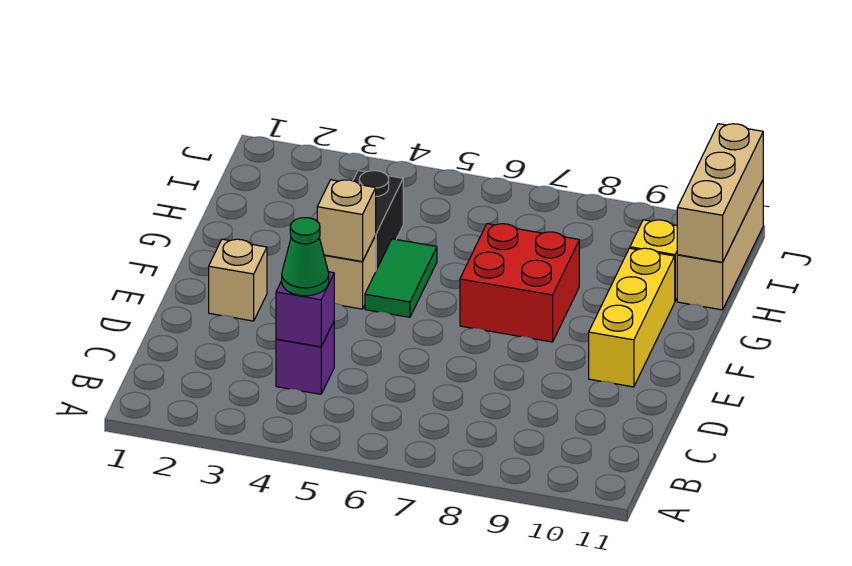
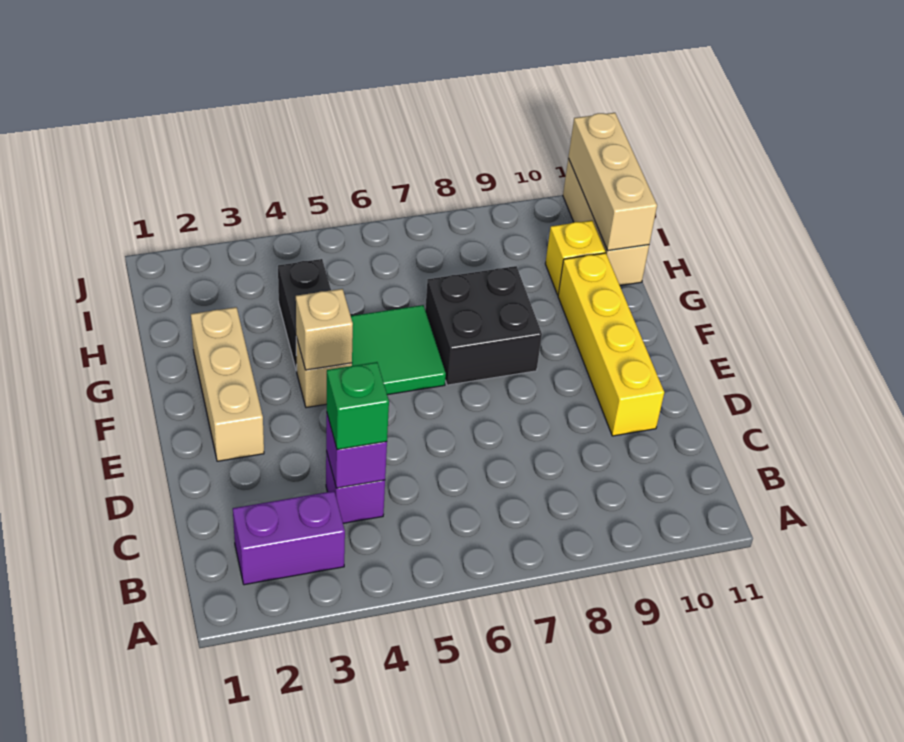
none -> purple brick B2:B3 level 1
green cone C4 level 3 -> green brick C4 level 3
tan brick E2 level 1 -> tan brick E2:G2 level 1
yellow brick E10:G10 level 1 -> yellow brick D10:G10 level 1
green tile F5:G5 level 1 -> green tile F5:G6 level 1
red brick F7:G8 level 1 -> black brick F7:G8 level 1

